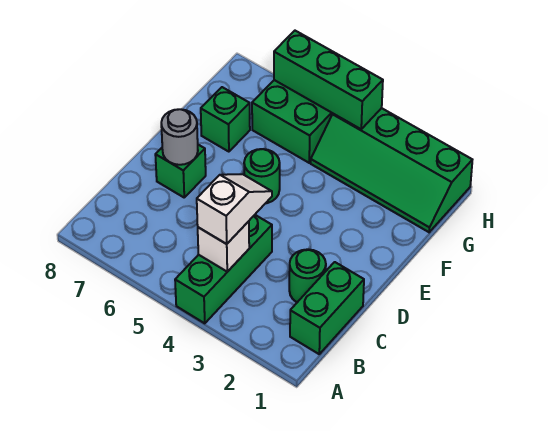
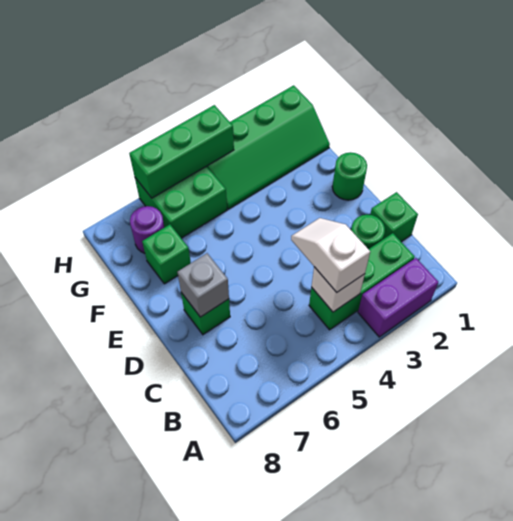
none -> purple brick A2:A3 level 1
green brick A4:C4 level 1 -> green brick B2:B4 level 1
green brick B1:C1 level 1 -> green brick C1 level 1
grey round brick D7 level 2 -> grey brick D7 level 2
green round brick E5 level 1 -> green round brick E1 level 1
none -> purple round brick G7 level 1

